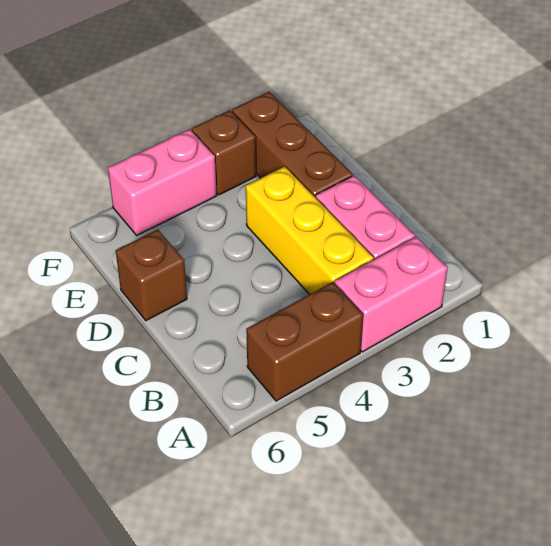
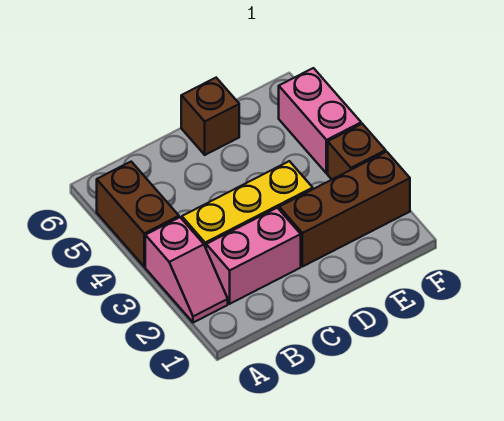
pink brick A2:A3 level 1 -> pink slope A2:A3 level 1 top 3

